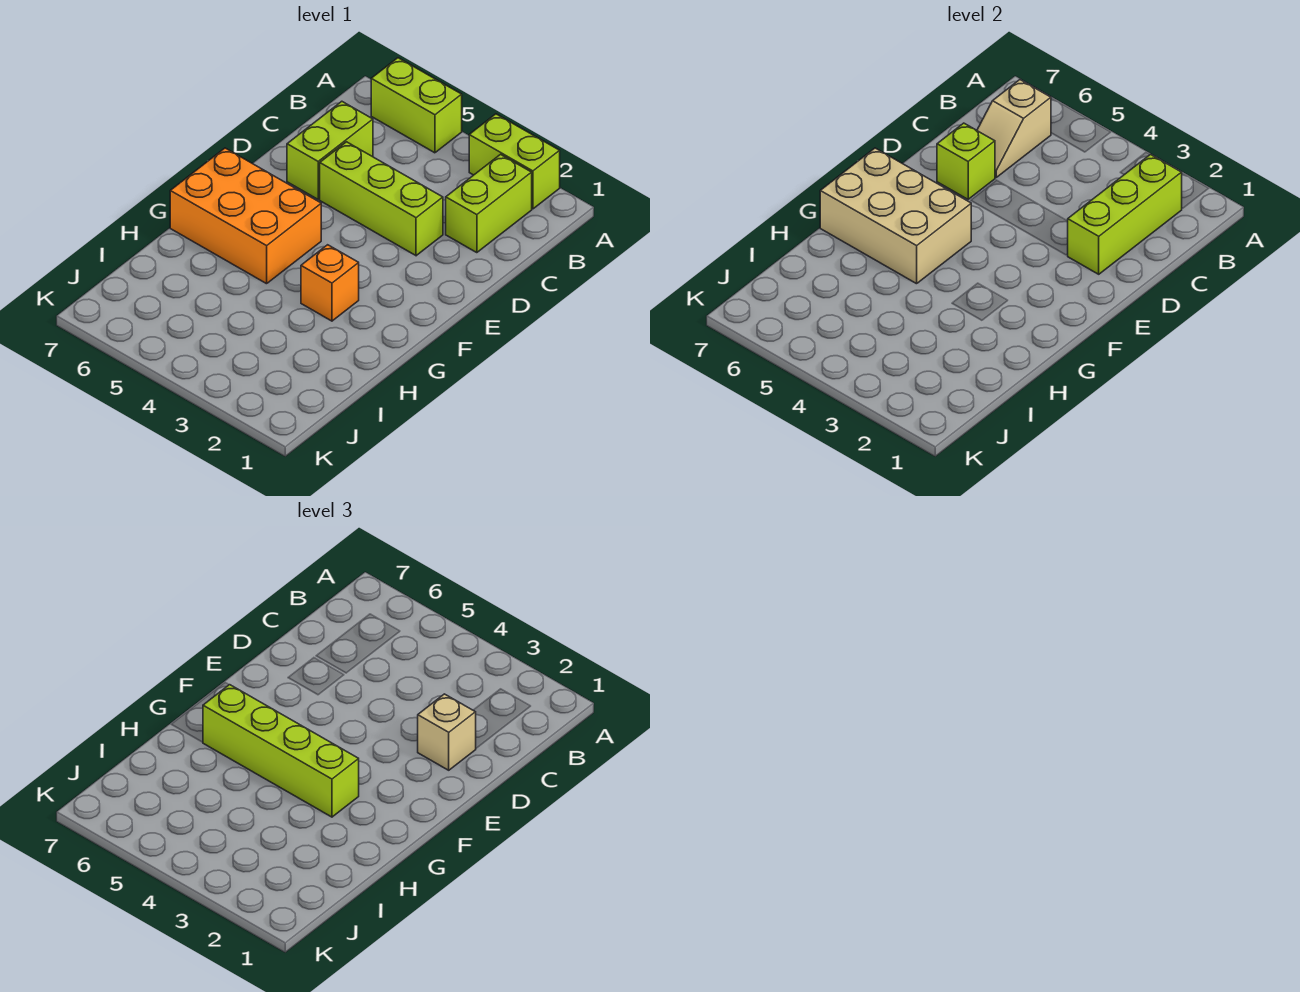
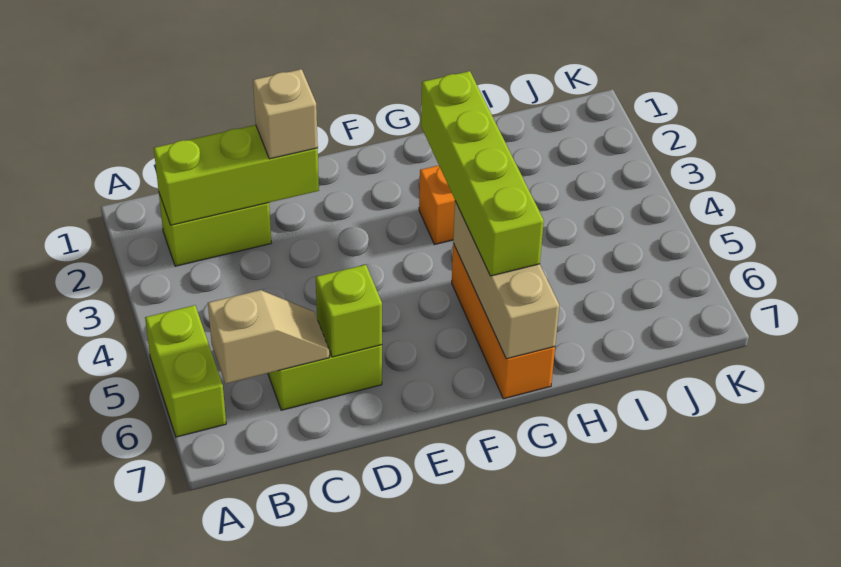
lime brick A2:A3 level 1 -> none
lime brick D3:D5 level 1 -> none
orange brick F5:G7 level 1 -> orange brick G5:G7 level 1
tan brick F5:G7 level 2 -> tan brick G5:G7 level 2

